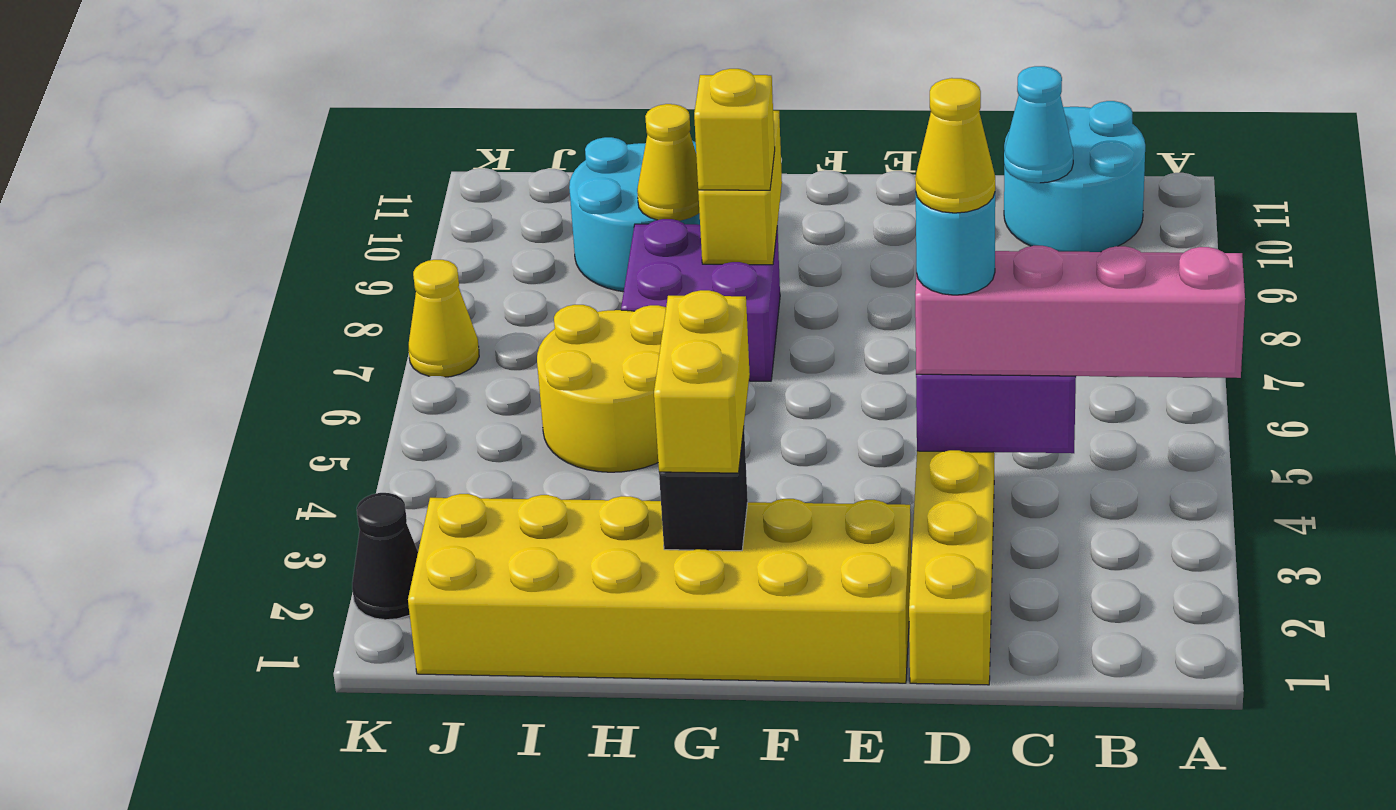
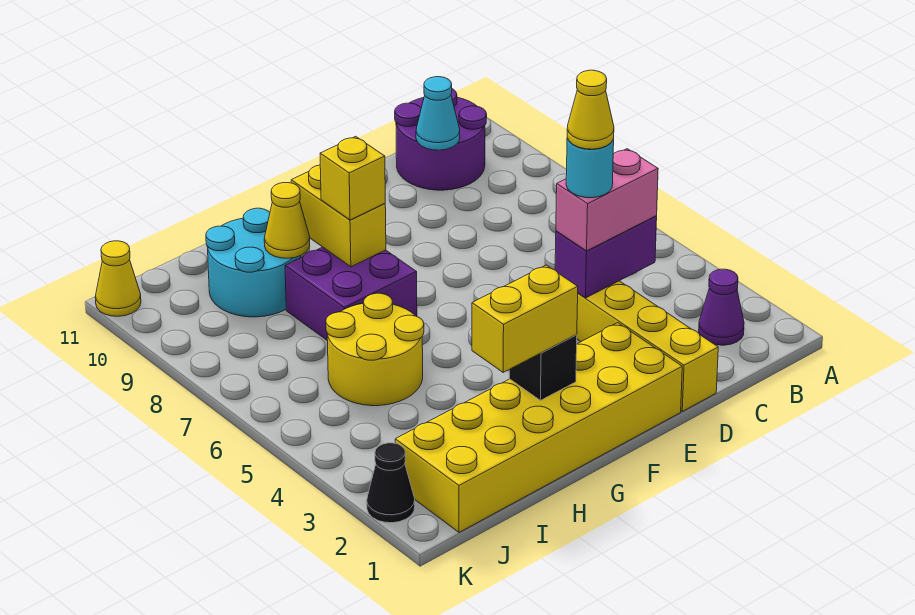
pink brick A4:D4 level 3 -> pink brick C4:D4 level 3
none -> purple cone B2 level 1
cyan round brick B10:C11 level 1 -> purple round brick B10:C11 level 1
yellow brick G2:G3 level 3 -> yellow brick G2:H2 level 3
yellow cone K7 level 1 -> yellow cone K11 level 1

